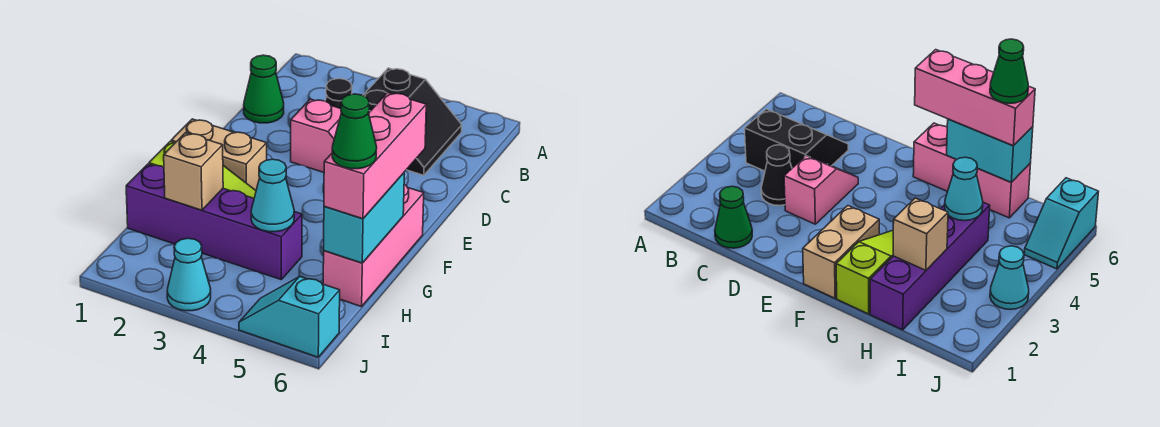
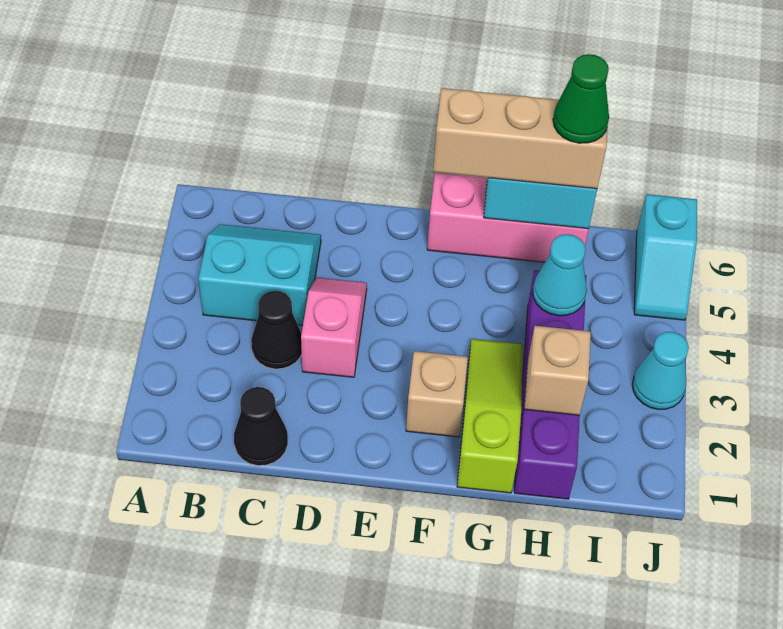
black slope B4:C5 level 1 top 4 -> cyan slope B4:C5 level 1 top 4
green cone C1 level 1 -> black cone C1 level 1
tan brick F1:F2 level 1 -> tan brick F2 level 1
pink brick F6:H6 level 3 -> tan brick F6:H6 level 3

